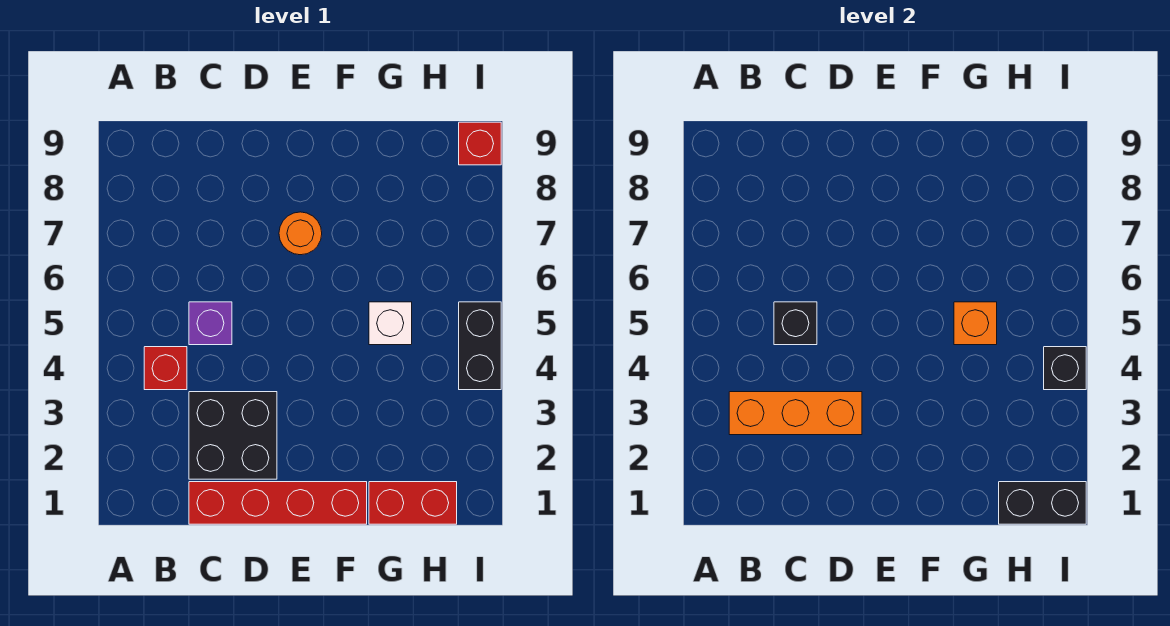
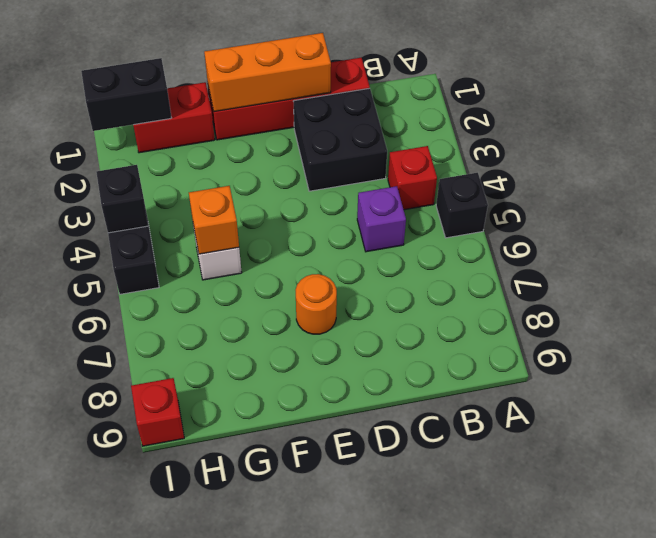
orange brick B3:D3 level 2 -> orange brick D1:F1 level 2
black brick C5 level 2 -> black brick A5 level 1

